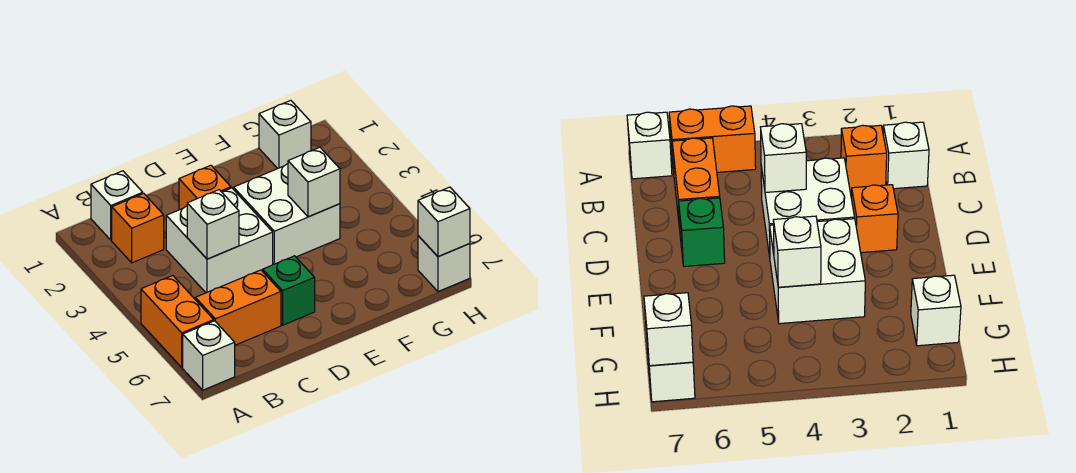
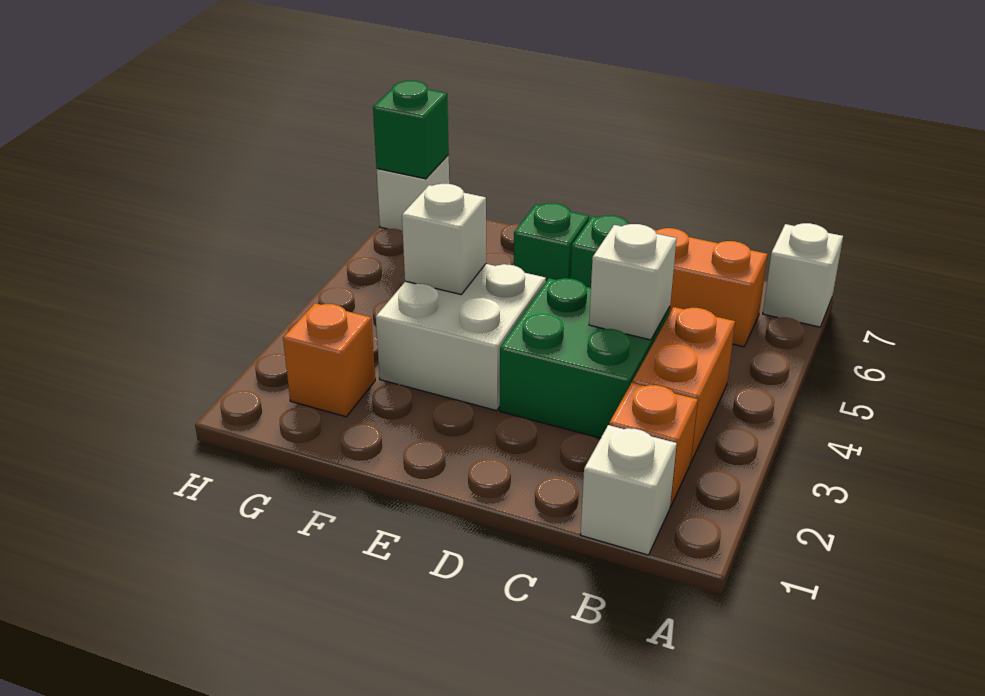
orange brick A5:A6 level 1 -> orange brick B3:B4 level 1
white brick C3:D4 level 1 -> green brick C3:D4 level 1
orange brick D2 level 1 -> orange brick G2 level 1
none -> green brick E6 level 1
white brick G1 level 1 -> none
white brick H7 level 2 -> green brick H7 level 2

